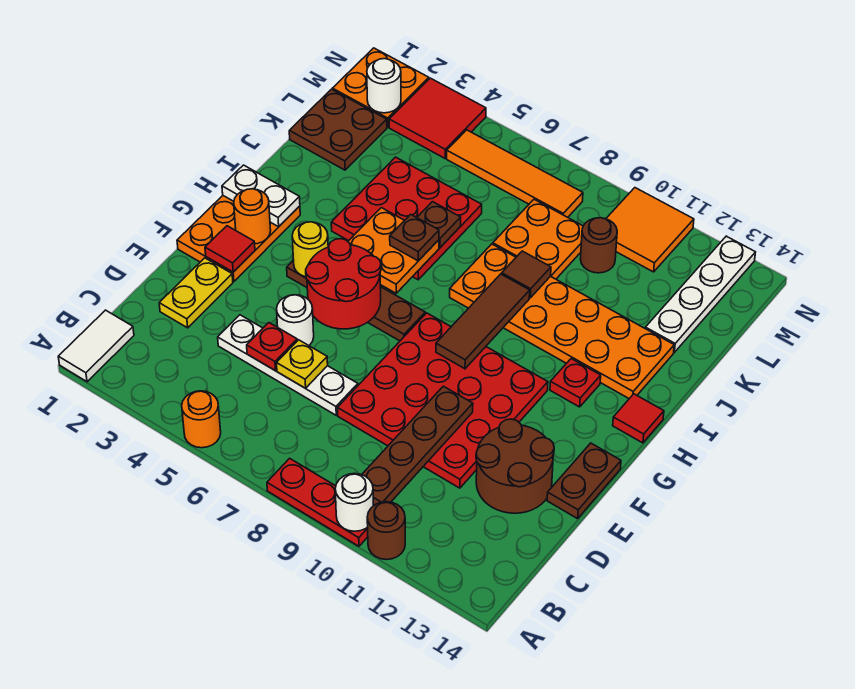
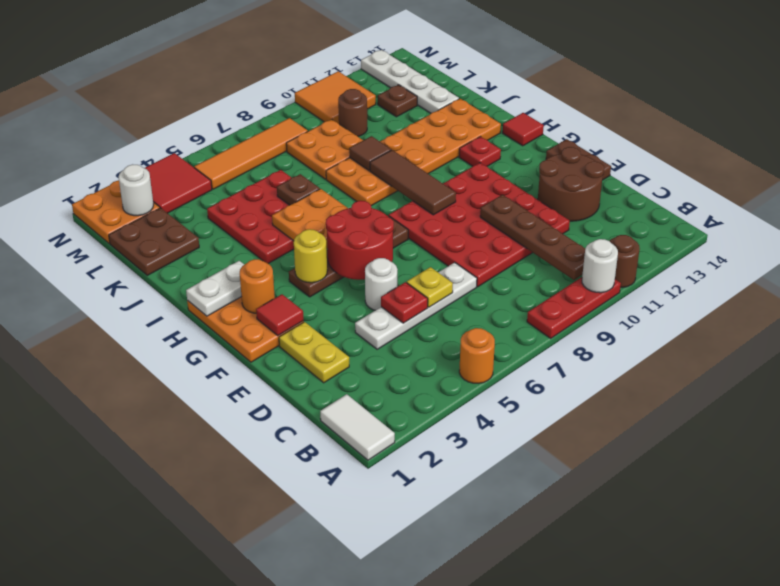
brown plate I6 level 3 -> brown plate L12 level 1

